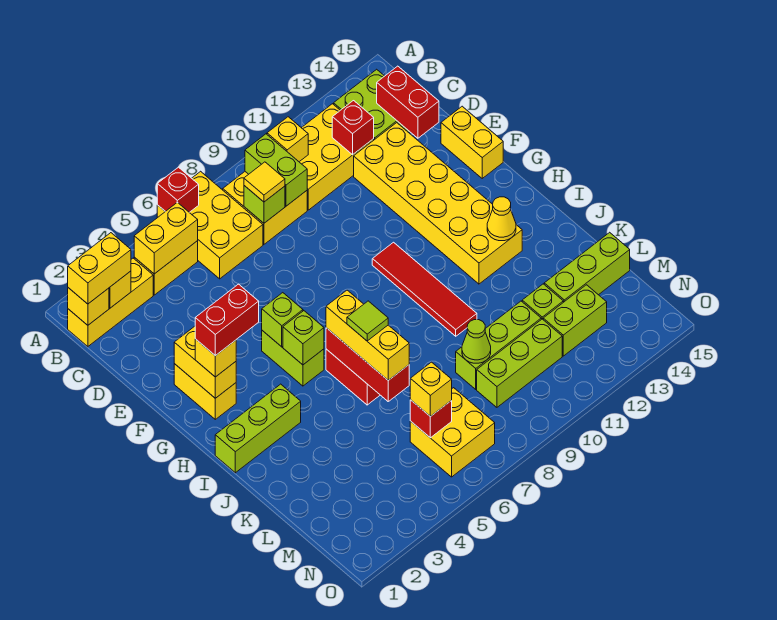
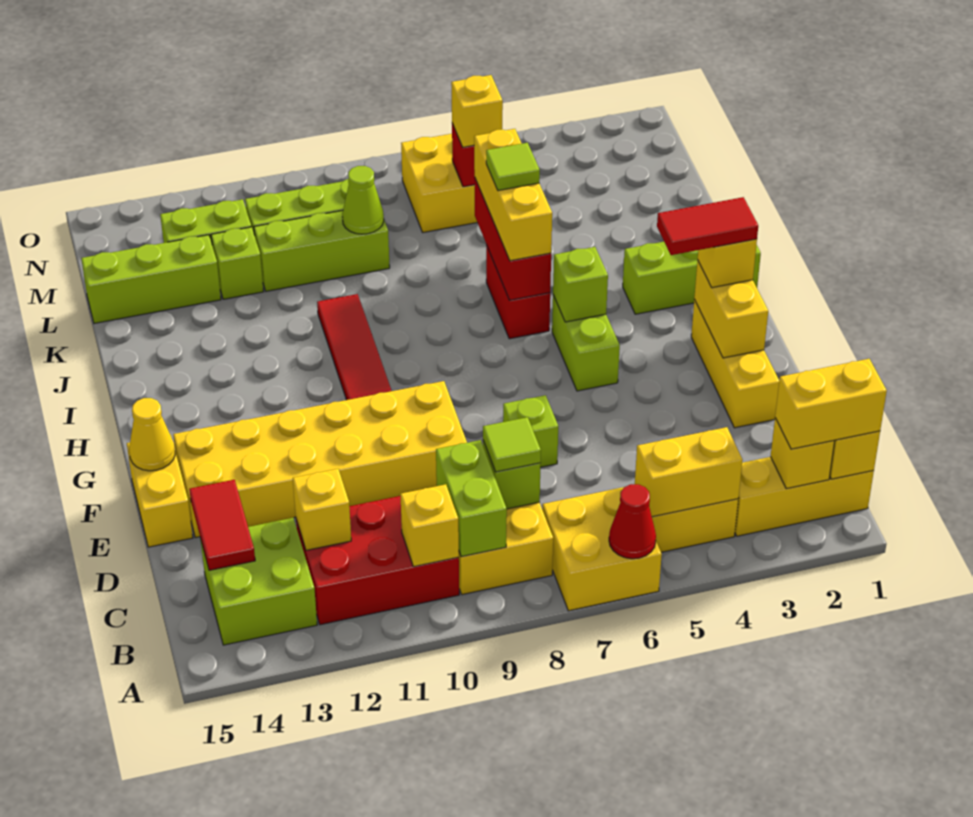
yellow brick A6:C7 level 1 -> yellow brick A6:B7 level 1
red brick A6 level 2 -> red cone A6 level 2
yellow brick B10:C12 level 1 -> red brick B10:C12 level 1
yellow tile C8 level 3 -> lime tile C8 level 3
red brick C12 level 2 -> yellow brick C12 level 2
red brick C14:D14 level 2 -> red tile C14:D14 level 2
yellow brick D12:I13 level 1 -> yellow brick E9:F14 level 1
yellow brick F2:G2 level 1 -> yellow brick E2:G2 level 1
red brick G2:G3 level 4 -> red tile G2:G3 level 4
lime brick G5 level 2 -> lime brick E7 level 1
yellow cone I13 level 2 -> yellow cone F15 level 2

